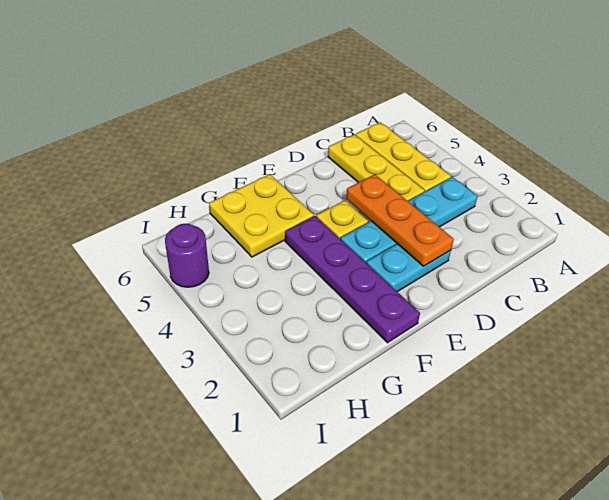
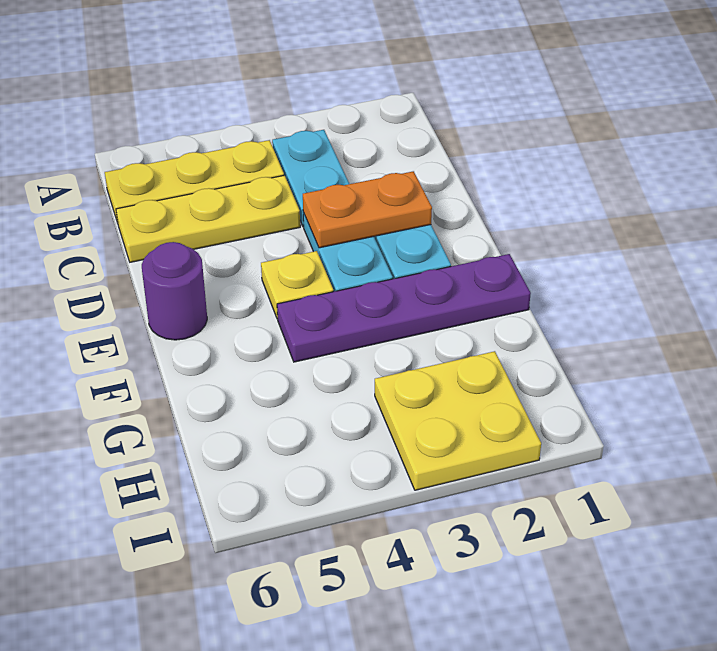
orange plate D2:D4 level 2 -> orange plate D2:D3 level 2
yellow plate F5:G6 level 1 -> yellow plate H2:I3 level 1
purple round brick I5 level 1 -> purple round brick E6 level 1

